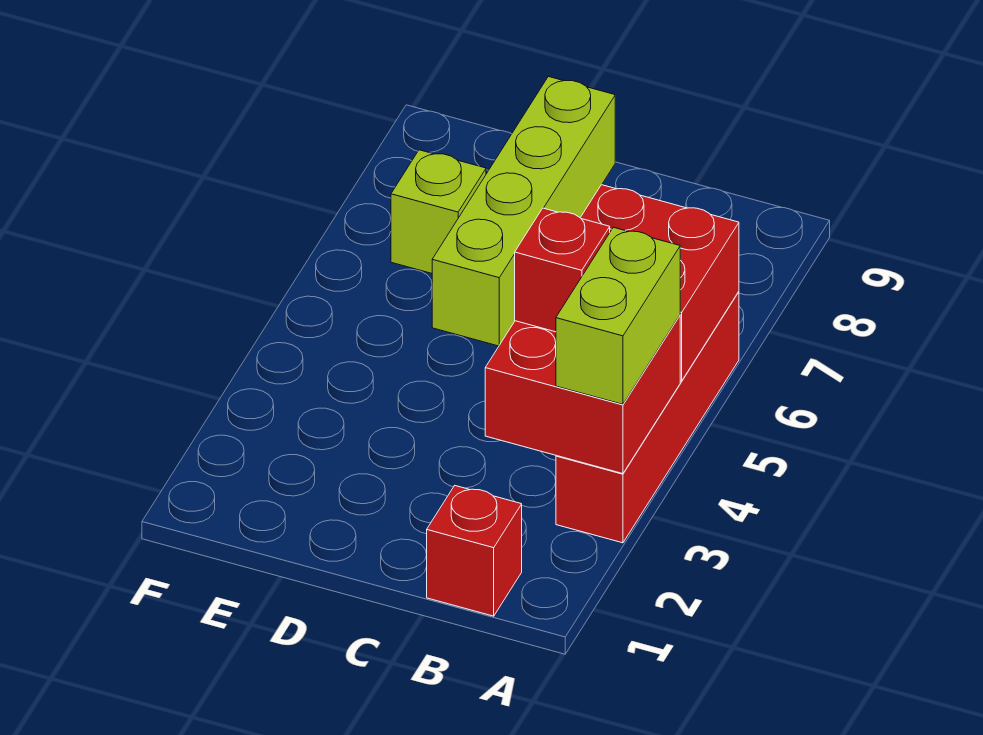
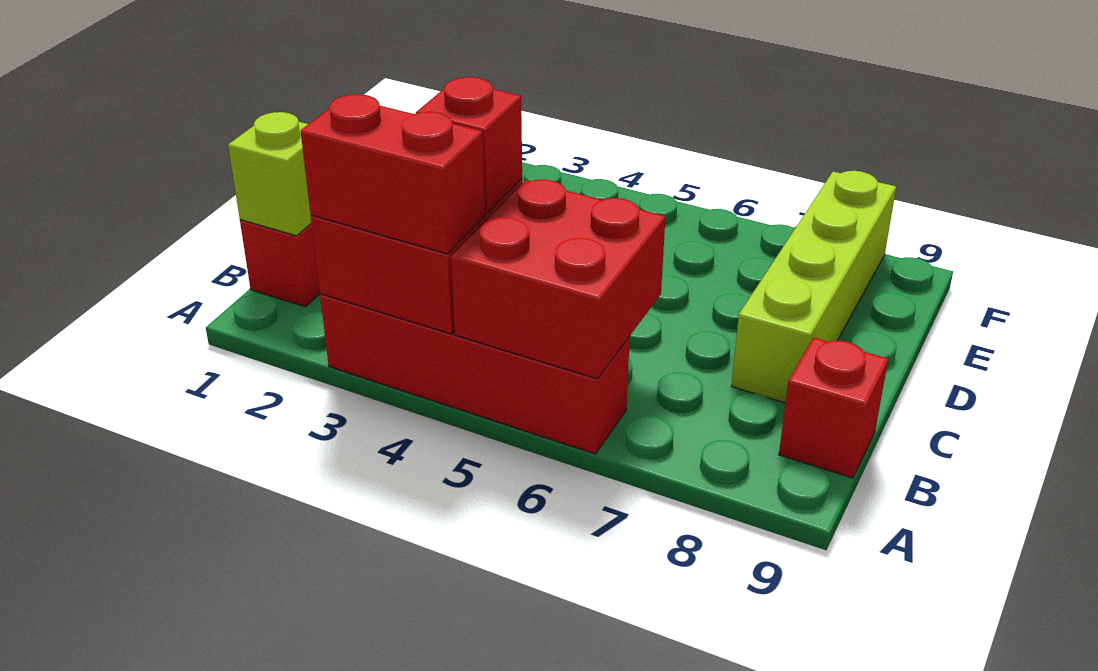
lime brick A3:A4 level 3 -> red brick A3:A4 level 3
none -> red brick B9 level 1
lime brick D6:D9 level 1 -> lime brick C8:F8 level 1
lime brick E7 level 1 -> lime brick B1 level 2

